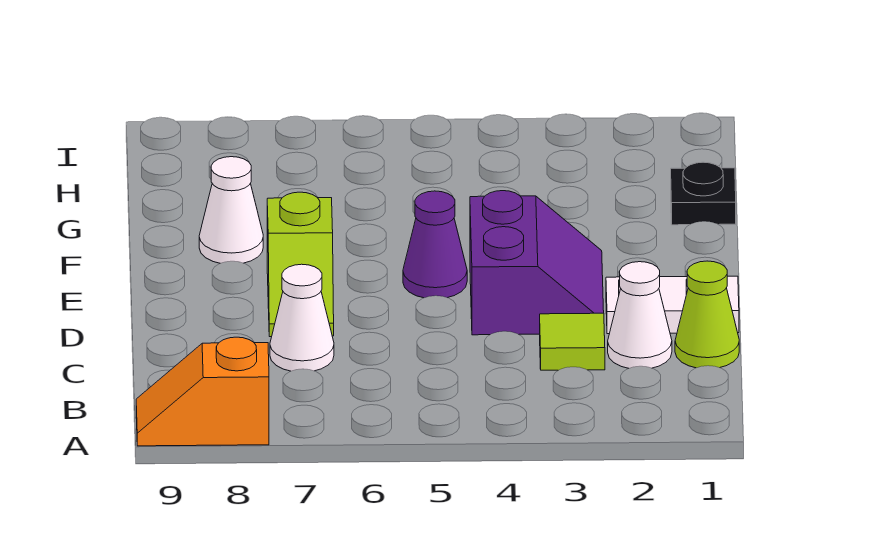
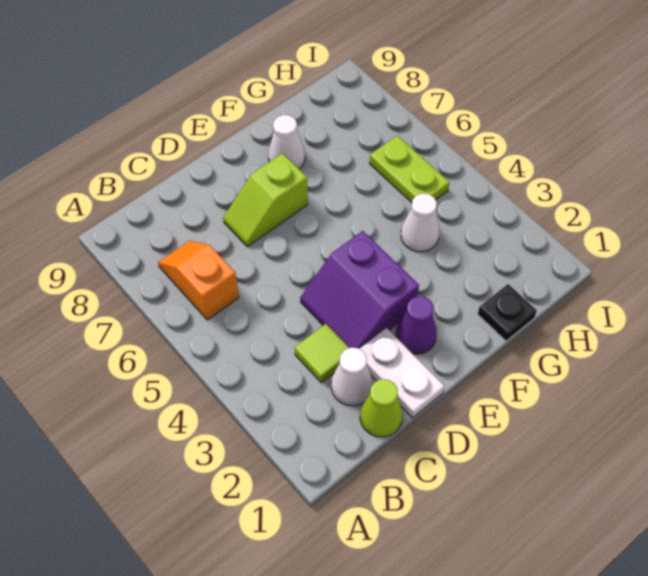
orange slope A8:A9 level 1 top 8 -> orange slope B6:B7 level 1 top 6
white cone C7 level 1 -> white cone G4 level 1
purple slope D3:E4 level 1 top 4 -> purple slope D3:E4 level 1 top E
purple cone E5 level 1 -> purple cone E2 level 1
none -> lime plate H5:H6 level 1

